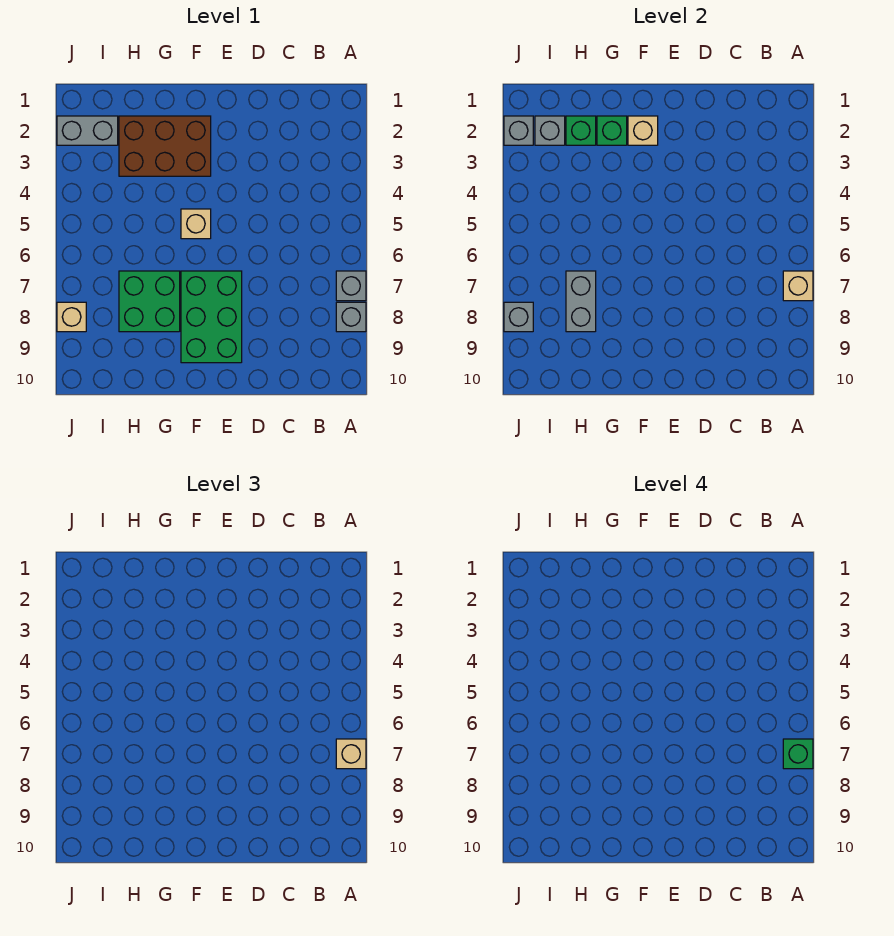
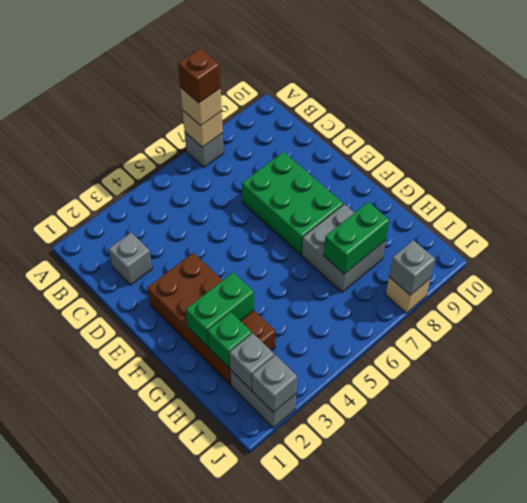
green brick A7 level 4 -> brown brick A7 level 4
grey brick A8 level 1 -> grey brick C2 level 1
green brick E7:F9 level 1 -> green brick D7:F8 level 1
brown brick F2:H3 level 1 -> brown brick E2:H3 level 1
tan brick F2 level 2 -> none
tan brick F5 level 1 -> none
green brick G2 level 2 -> green brick G2:G3 level 2
green brick G7:H8 level 1 -> grey brick G7:H8 level 1
grey brick H7:H8 level 2 -> green brick H7:H8 level 2

